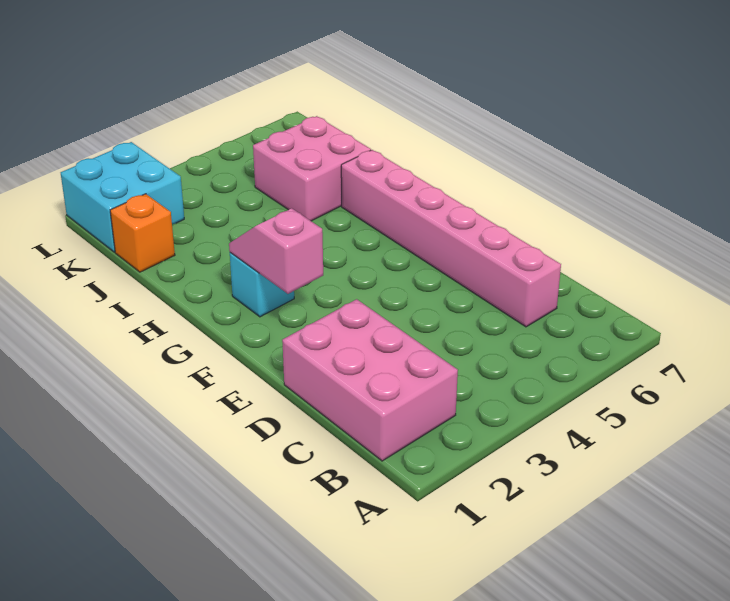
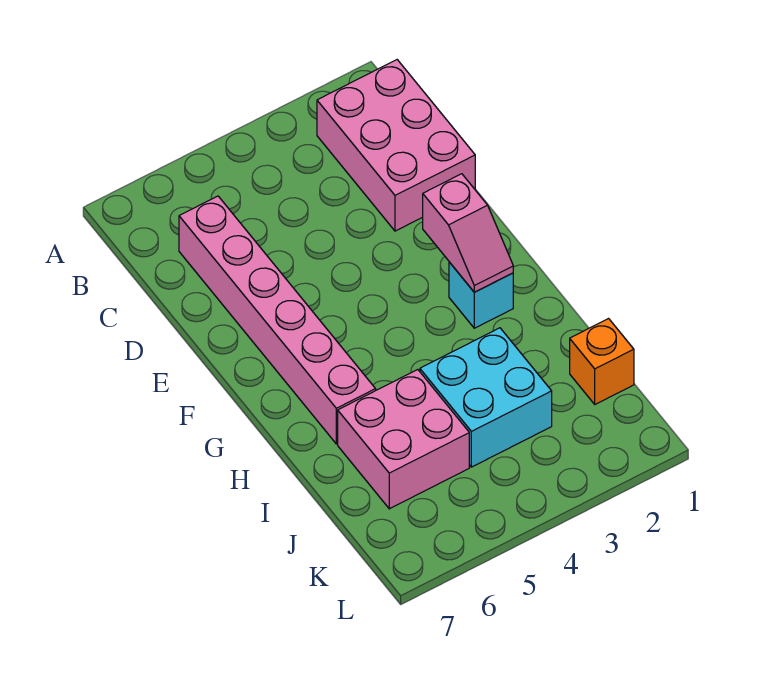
cyan brick K1:L2 level 1 -> cyan brick I3:J4 level 1

